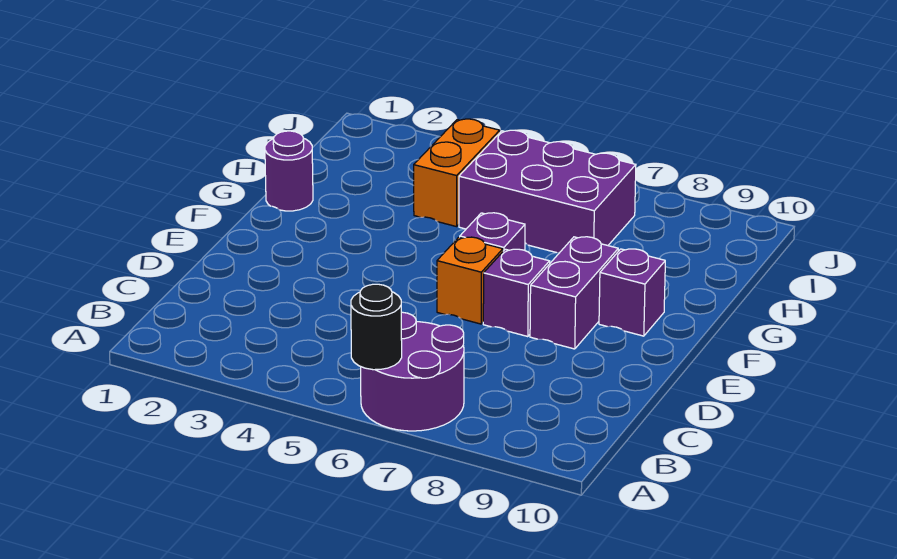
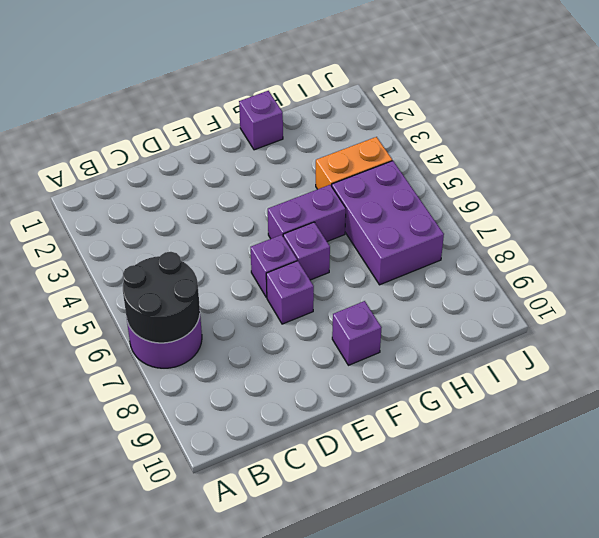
black round brick A6 level 2 -> black round brick A6:B7 level 2
orange brick E6 level 1 -> purple brick E6 level 1
purple brick E8:F8 level 1 -> purple brick F5:G5 level 1
purple round brick G1 level 1 -> purple brick G1 level 1

